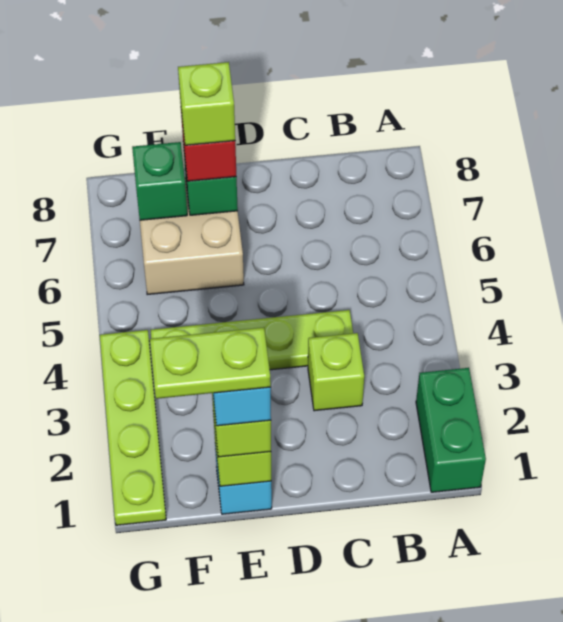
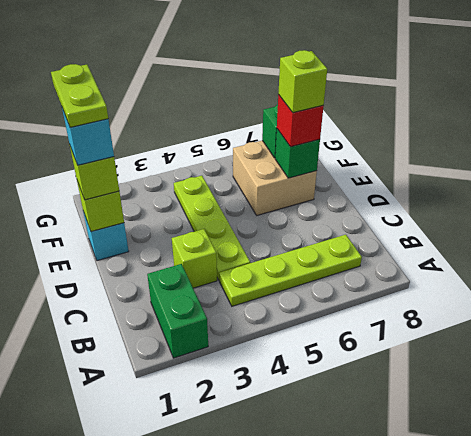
green brick A1:A2 level 1 -> green brick A2:B2 level 1
lime plate G1:G4 level 1 -> lime plate B4:B7 level 1

